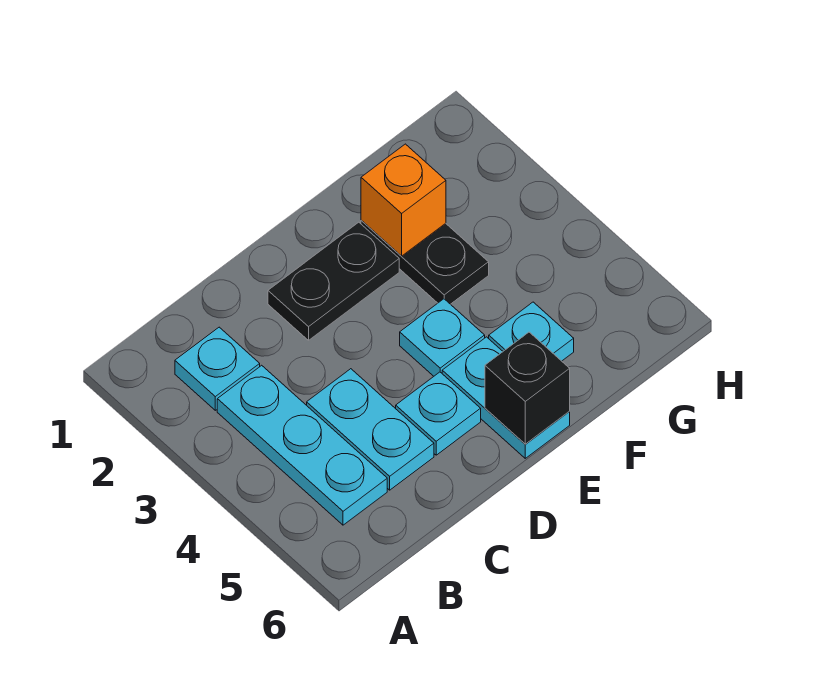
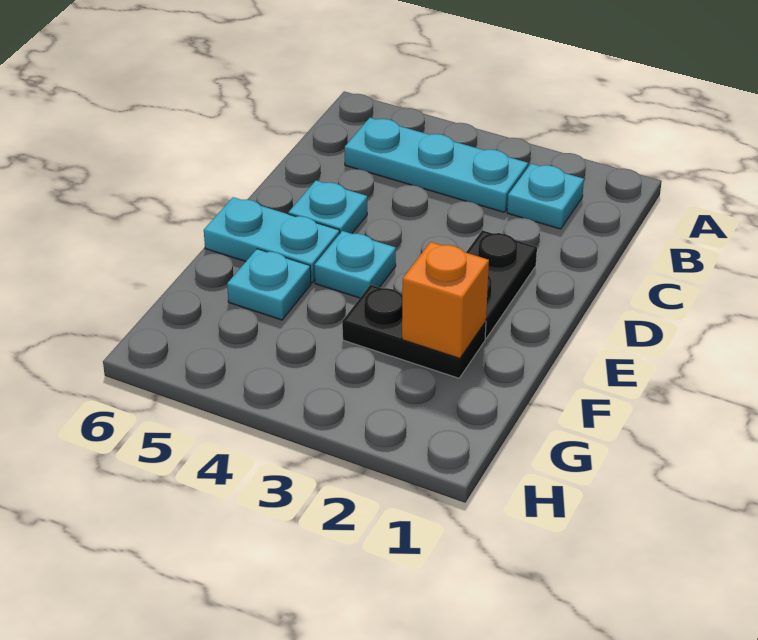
cyan plate C4:C5 level 1 -> none
black brick E6 level 2 -> none

